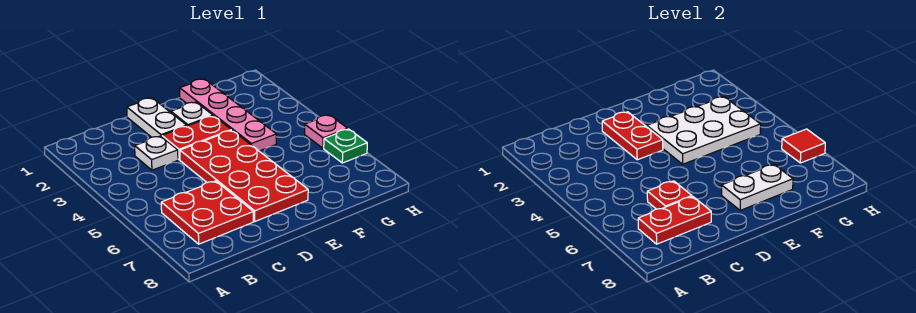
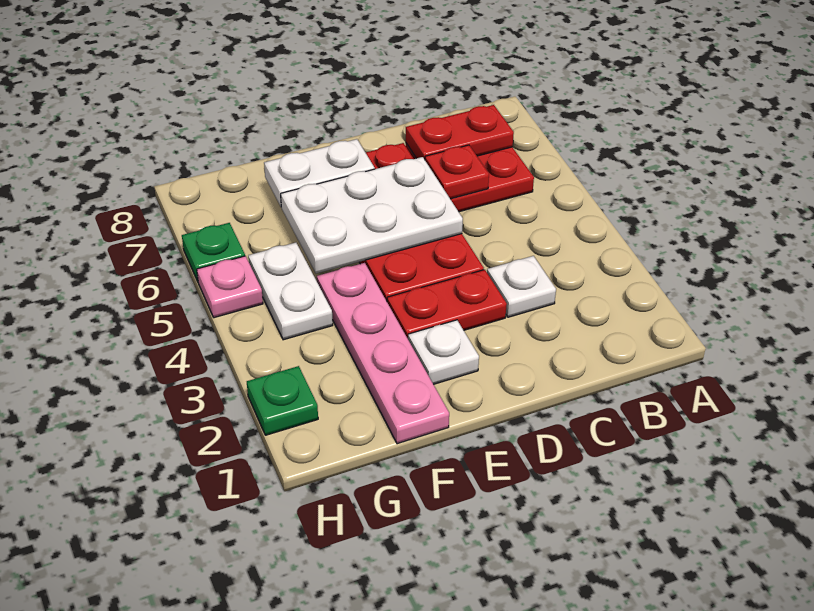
white plate D1:D2 level 1 -> white plate G4:G5 level 1
red plate D2:D3 level 2 -> none
white plate E3:G4 level 2 -> white plate D5:F6 level 2
none -> green plate H2 level 1
red tile H6 level 2 -> none

